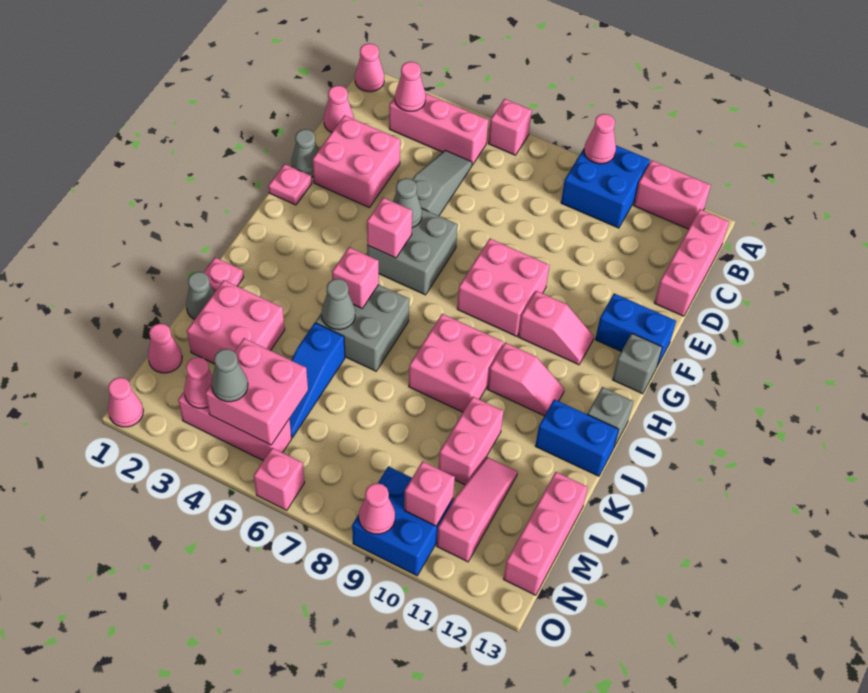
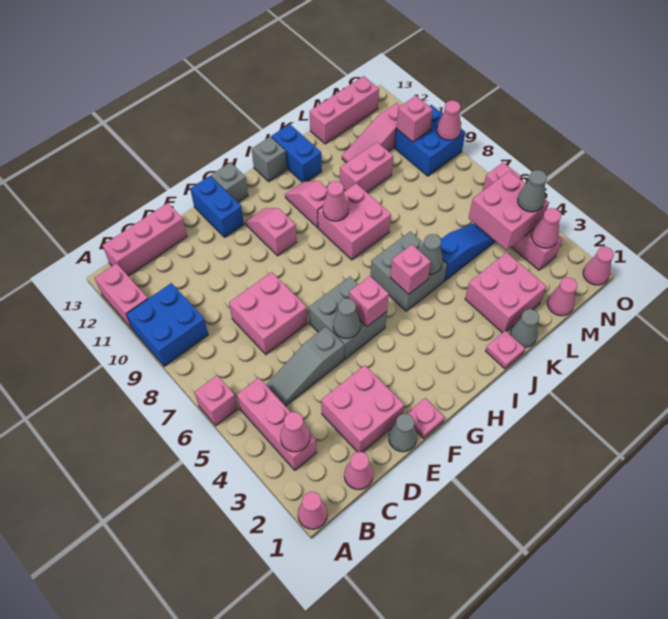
pink cone A9 level 2 -> pink cone I9 level 2
pink brick F8:G9 level 1 -> pink brick D7:E8 level 1

